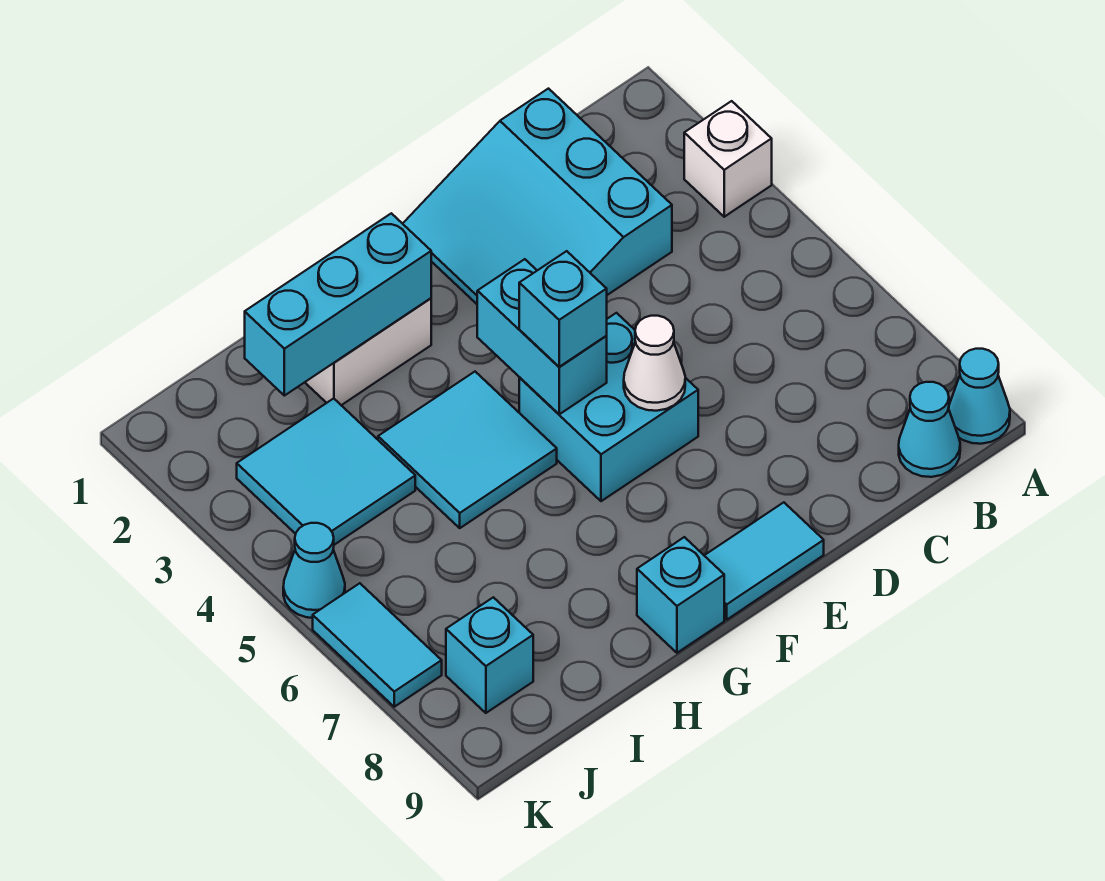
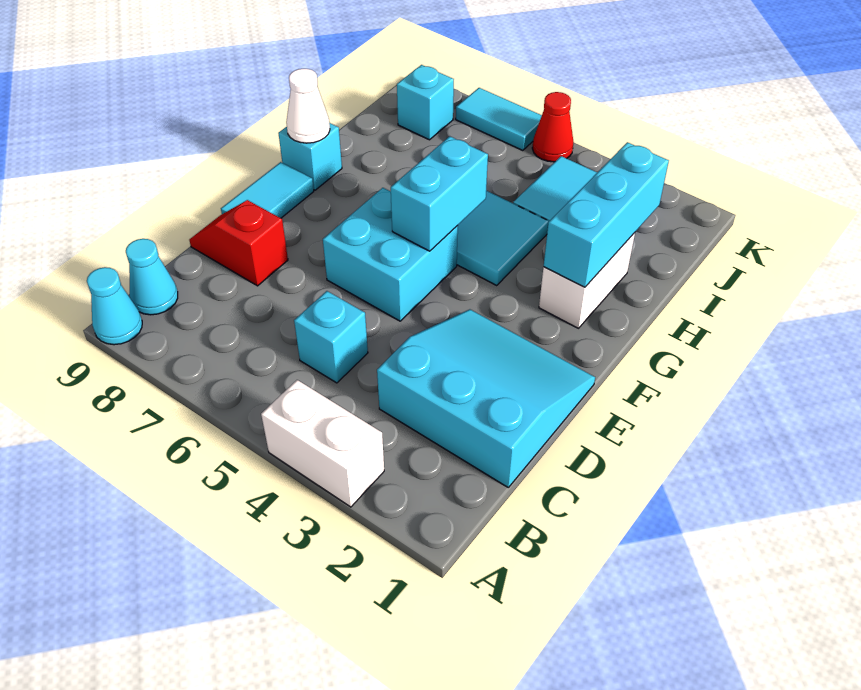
white brick A3 level 1 -> white brick A3:A4 level 1
none -> red slope D8:D9 level 1 top 8
white cone E6 level 2 -> white cone G9 level 2
cyan brick F4:F5 level 2 -> cyan brick F5:G5 level 2
cyan brick F5 level 3 -> cyan brick C5 level 1
cyan cone K5 level 1 -> red cone K5 level 1

